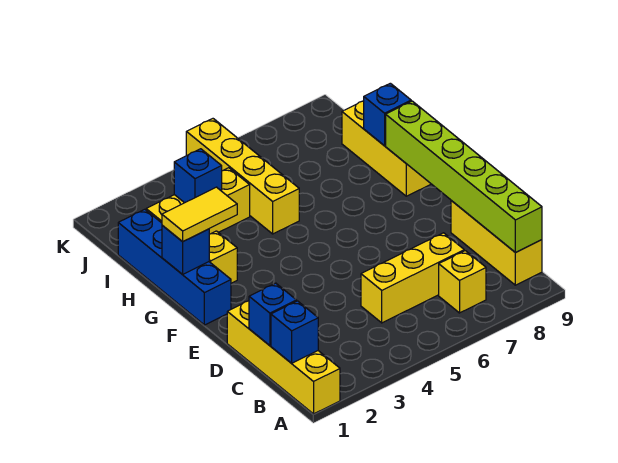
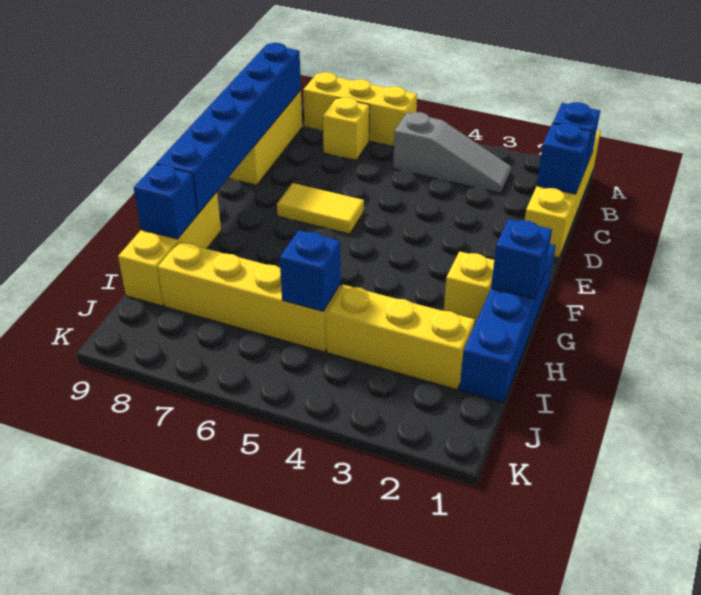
none -> grey slope B3:B5 level 1 top 5
lime brick B9:G9 level 2 -> blue brick B9:G9 level 2
yellow brick C5:C7 level 1 -> yellow brick A6:A8 level 1
yellow tile G1:G2 level 3 -> yellow tile E6:E7 level 1
yellow brick H5:K5 level 1 -> yellow brick I5:I8 level 1
blue brick I3 level 2 -> blue brick I5 level 2

